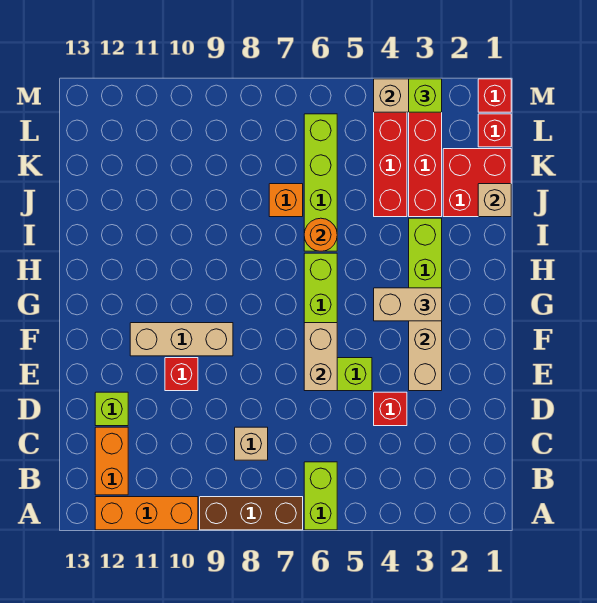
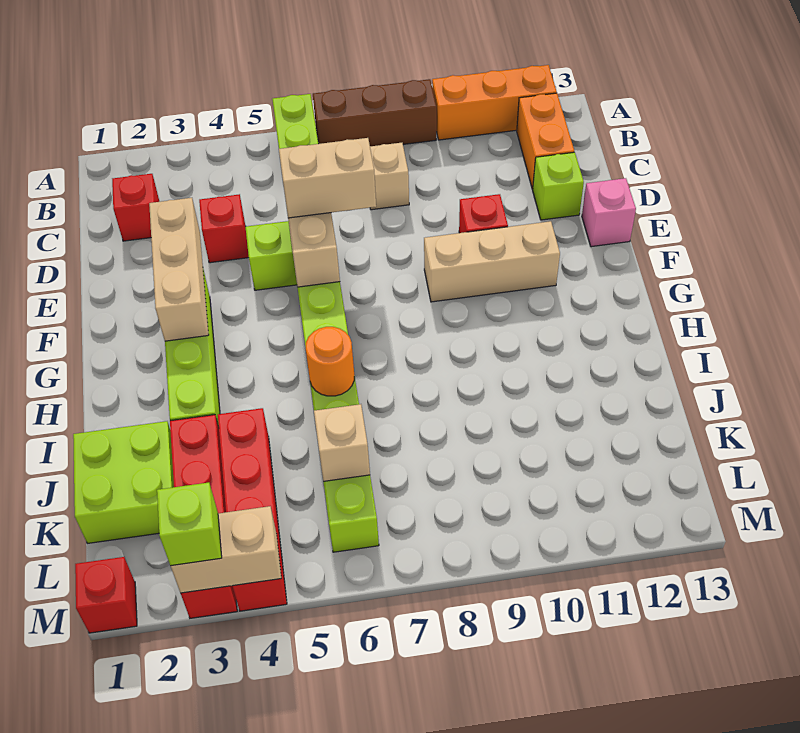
none -> pink brick E13 level 1
tan brick G3:G4 level 3 -> tan brick E6:E7 level 3
red brick J1:K2 level 1 -> lime brick J1:K2 level 1
tan brick J1 level 2 -> tan brick K6 level 2
orange brick J7 level 1 -> none
red brick L1 level 1 -> red brick C2 level 1

